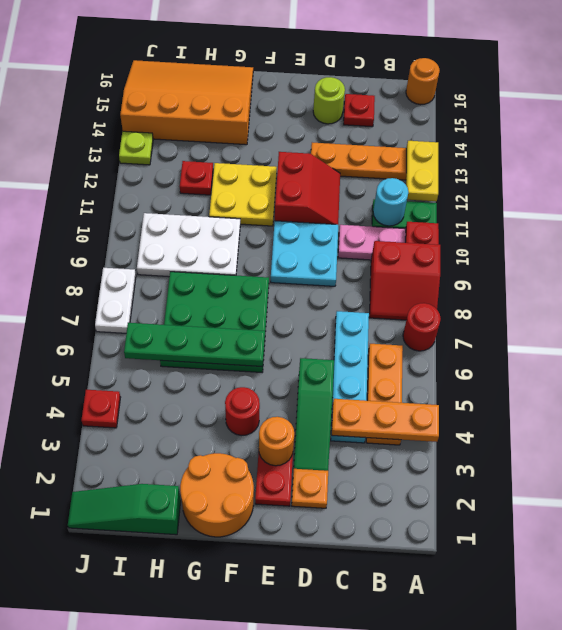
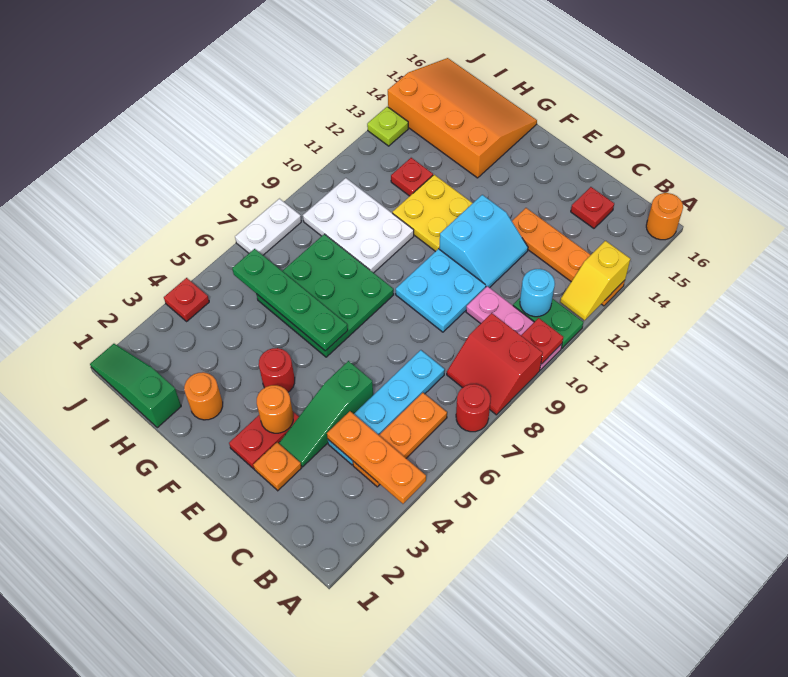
yellow plate A12:A13 level 2 -> yellow slope A12:A13 level 2 top 13
red slope D11:E12 level 1 top E -> cyan slope D11:E12 level 1 top E
lime round brick D15 level 1 -> none
orange round brick F1:G2 level 1 -> orange round brick G2 level 1

